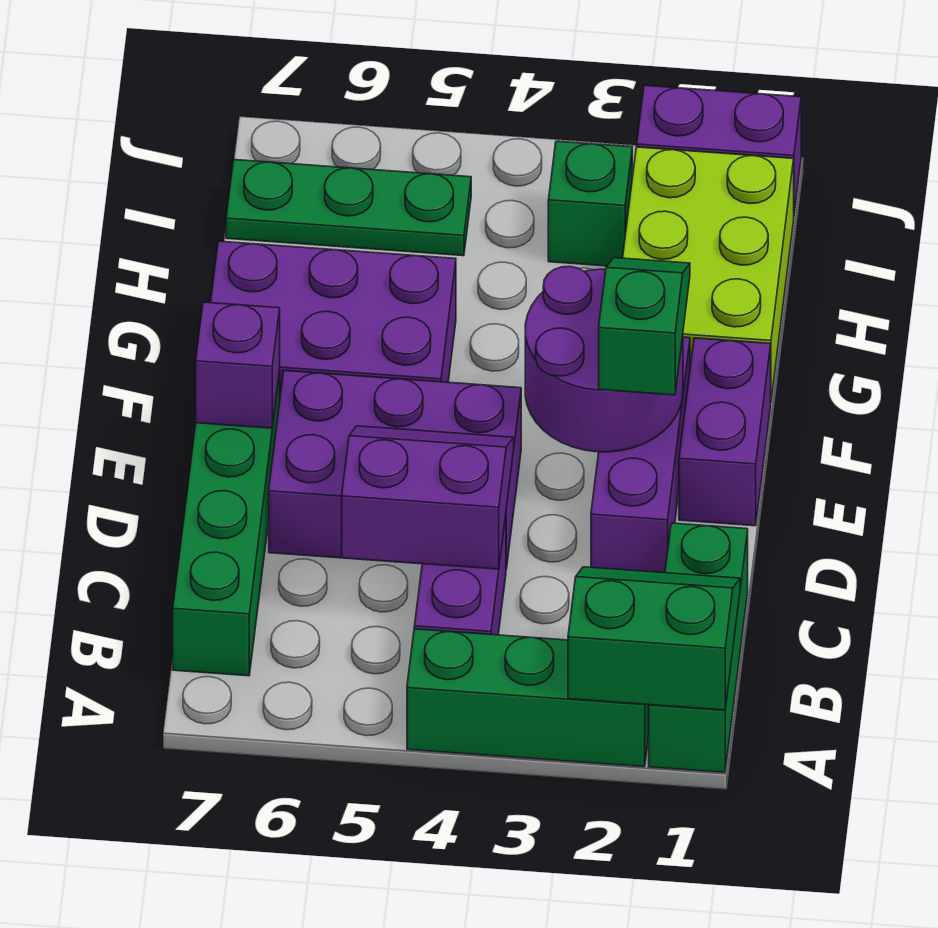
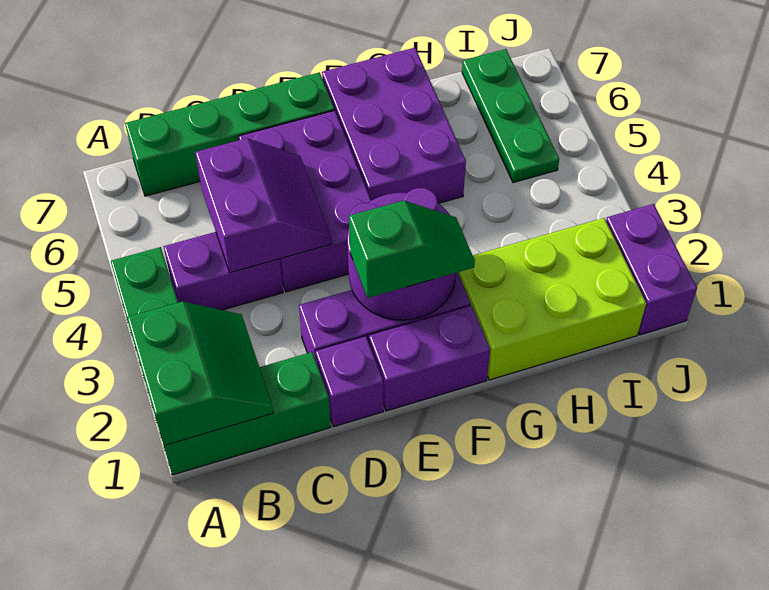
purple brick E7 level 2 -> purple brick D1 level 1
green brick I3 level 1 -> none

